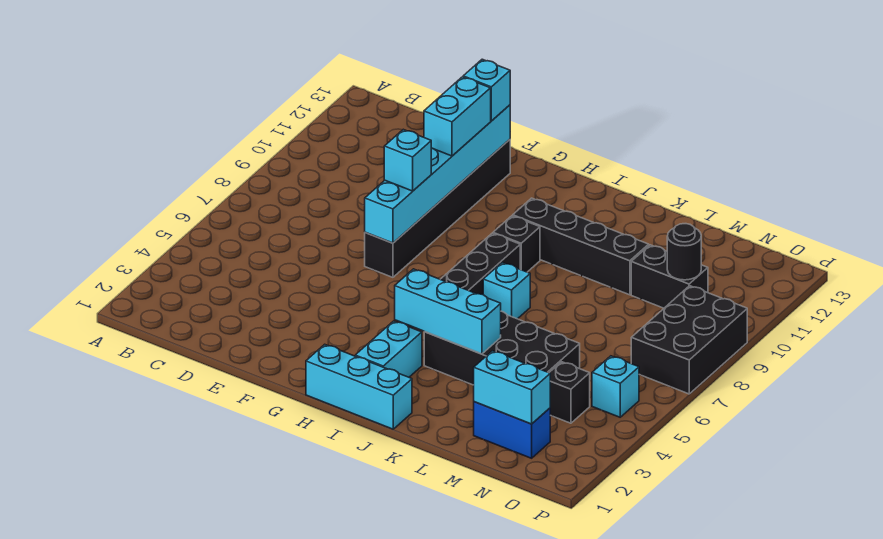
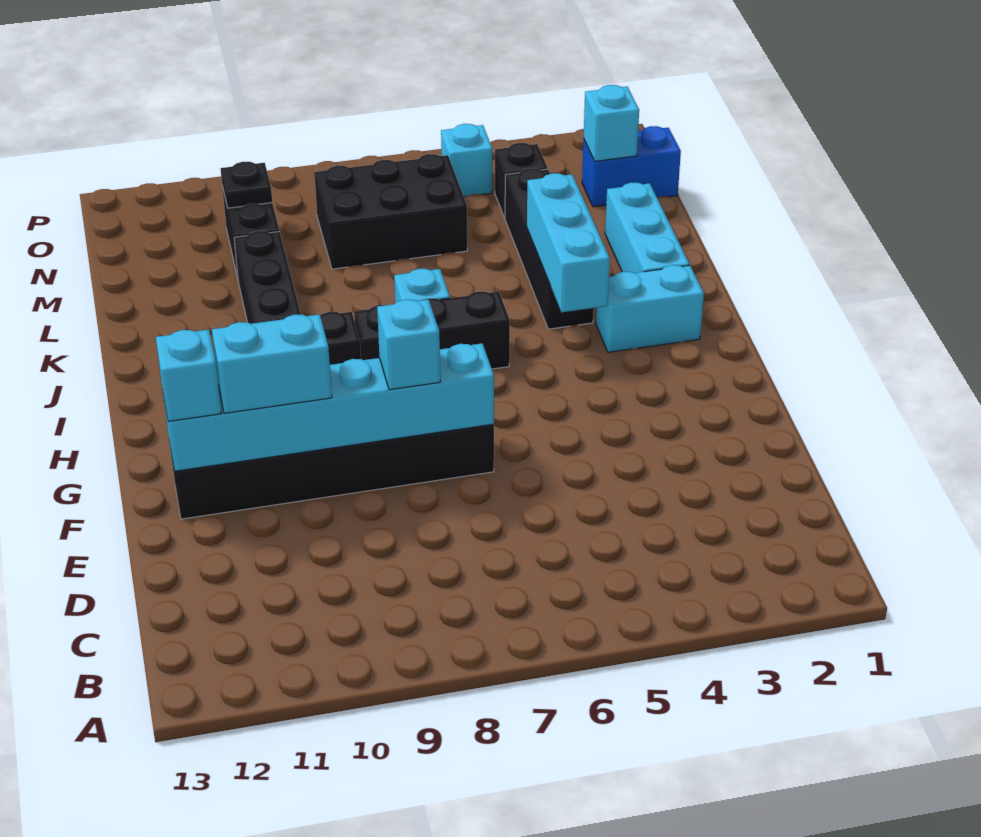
cyan brick H1:J1 level 1 -> cyan brick J2:L2 level 1
black brick J4:M5 level 1 -> black brick J4:M4 level 1
blue brick M2:N2 level 1 -> blue brick N1:N2 level 1
cyan brick M2:N2 level 2 -> cyan brick N2 level 2
black round brick N10 level 2 -> black plate N10 level 2
black brick O7:P9 level 1 -> black brick M6:N8 level 1

